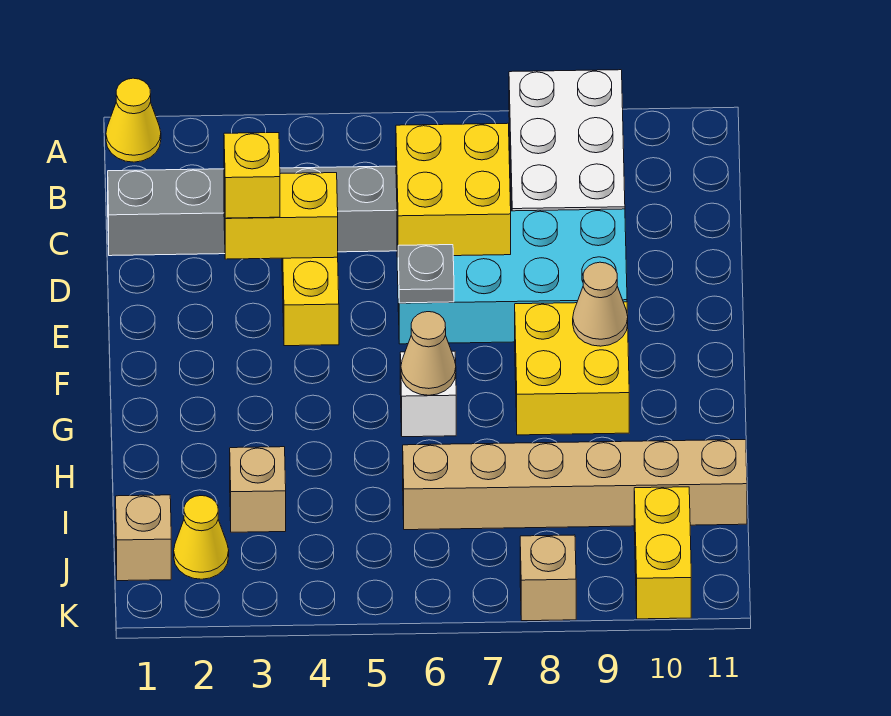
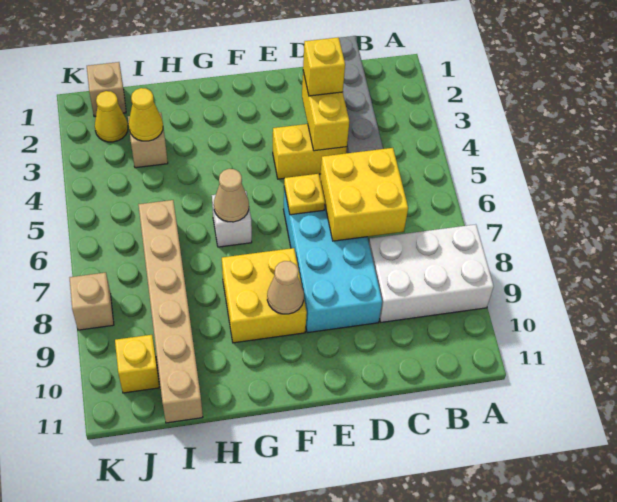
yellow cone A1 level 1 -> yellow cone I3 level 2
grey plate E6 level 2 -> yellow plate E6 level 2
yellow brick J10:K10 level 1 -> yellow brick J10 level 1

